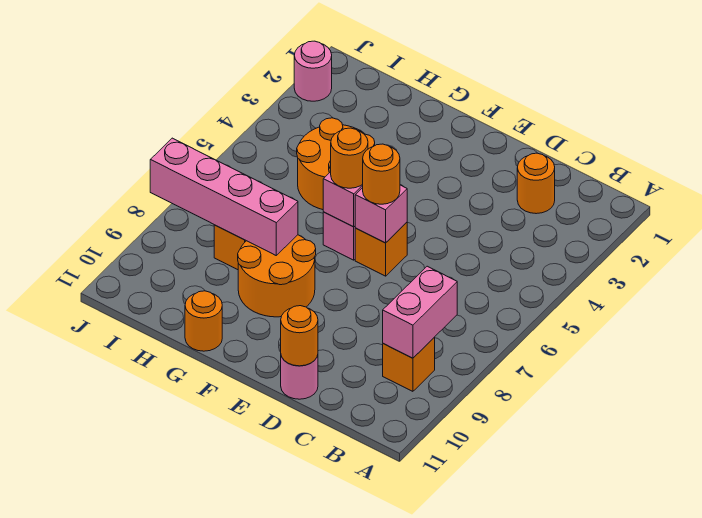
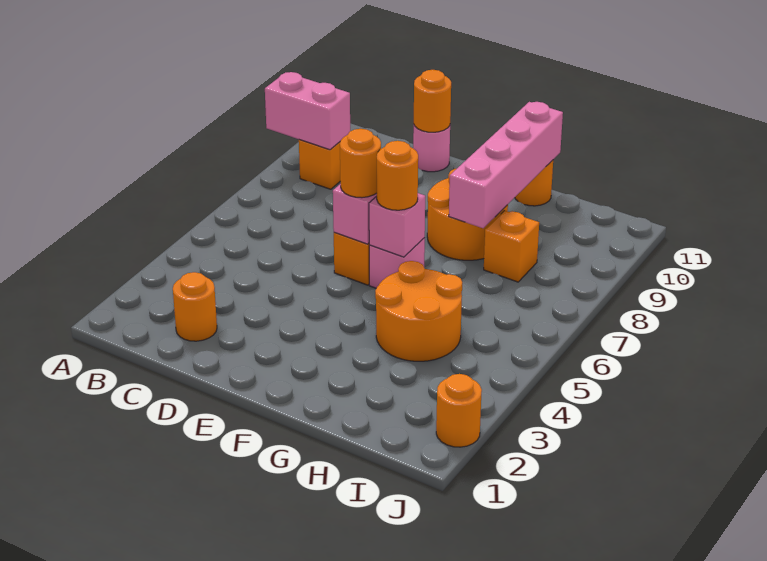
pink brick B8:B9 level 2 -> pink brick A9:B9 level 2
pink brick G8:J8 level 2 -> pink brick G8:G11 level 2
pink round brick J2 level 1 -> orange round brick J2 level 1

